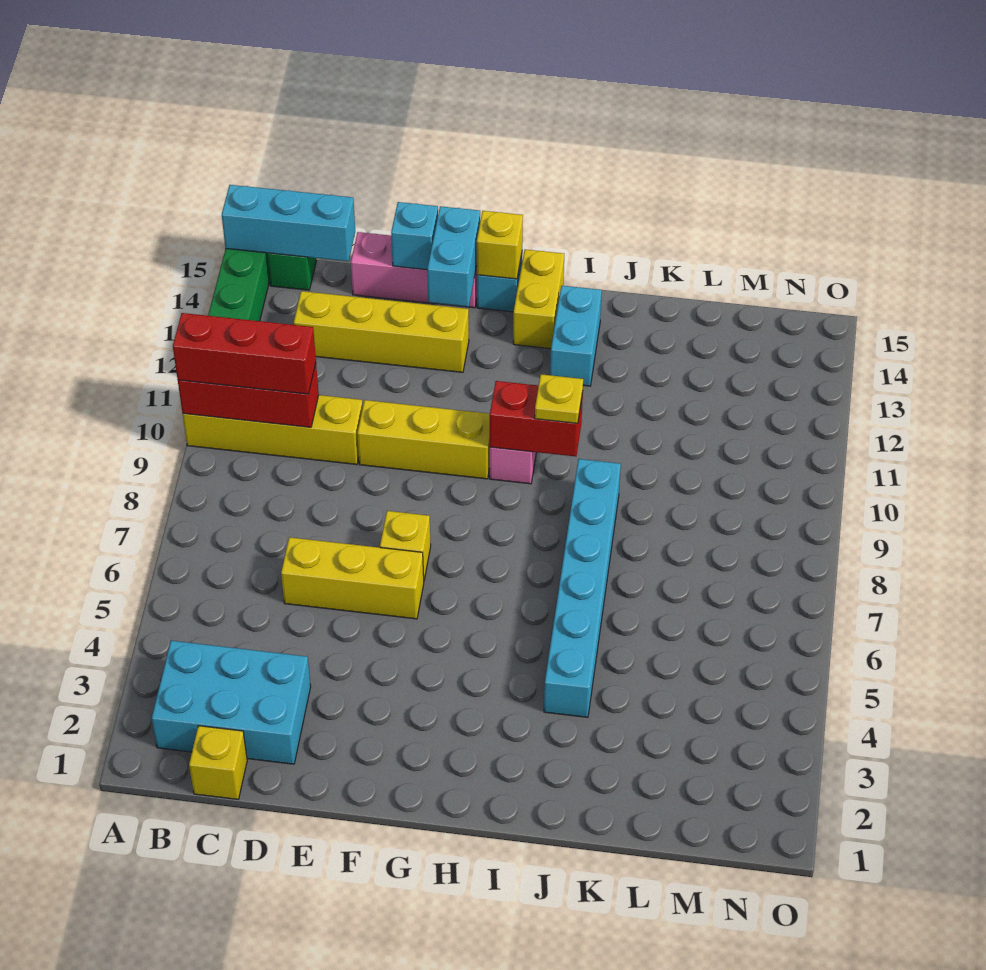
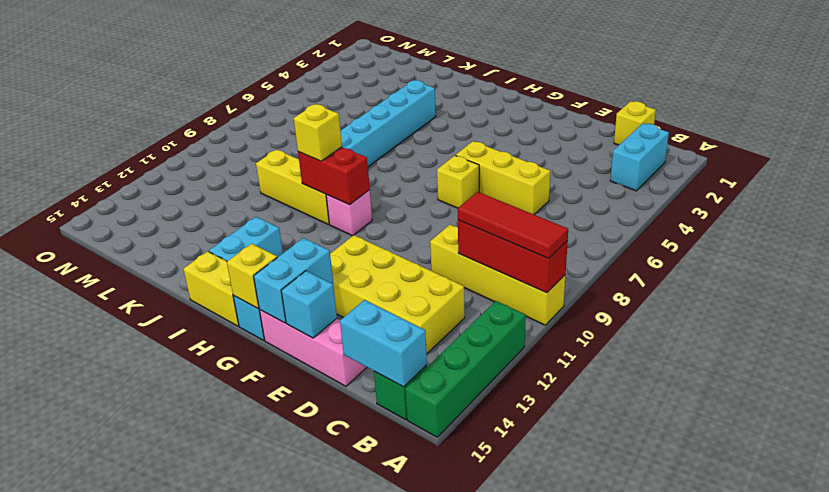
red brick A10:C10 level 3 -> red tile A10:C10 level 3
cyan brick A15:C15 level 2 -> cyan brick B15:C15 level 2
cyan brick B2:D3 level 1 -> cyan brick B2:B3 level 1
yellow brick C13:F13 level 1 -> yellow brick C12:F13 level 1
yellow brick E10:G10 level 1 -> yellow brick I10:K10 level 1
yellow brick H14:H15 level 1 -> yellow brick H15:I15 level 1
yellow plate I10 level 3 -> yellow brick I10 level 3

